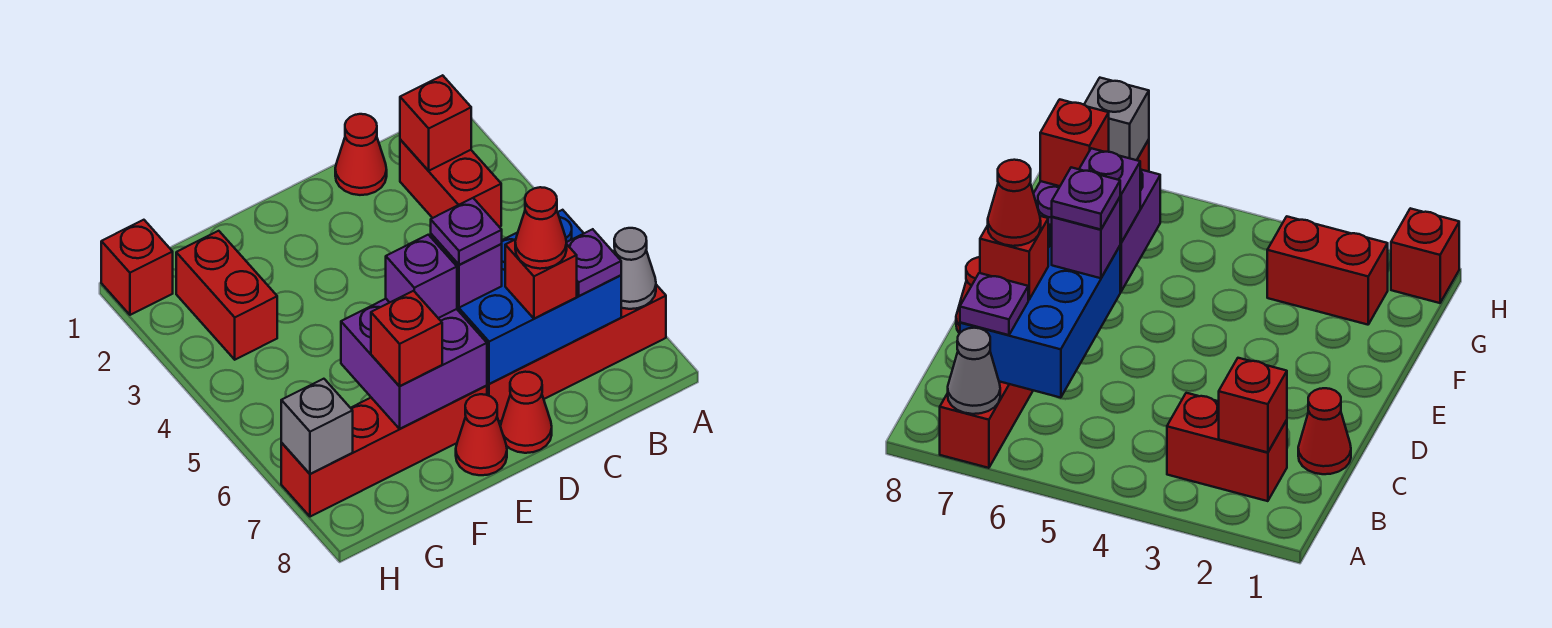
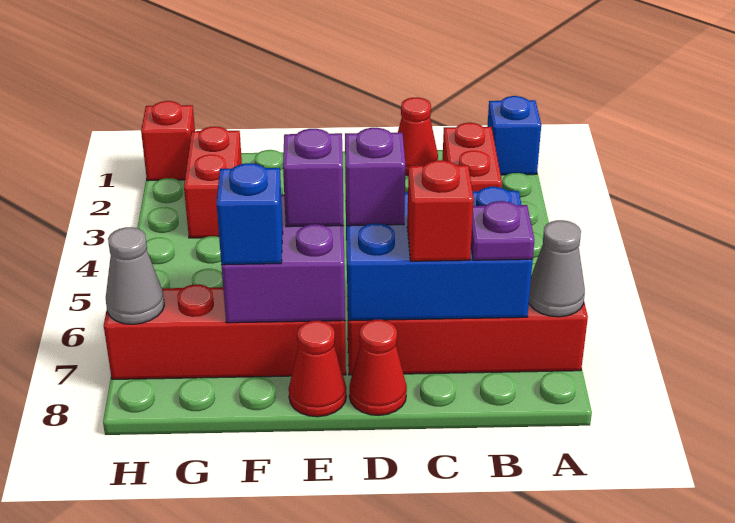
none -> blue brick A1 level 1
red brick B2 level 2 -> none
red cone C7 level 4 -> none
purple plate D6 level 4 -> none
red brick F7 level 3 -> blue brick F7 level 3
grey brick H7 level 2 -> grey cone H7 level 2

